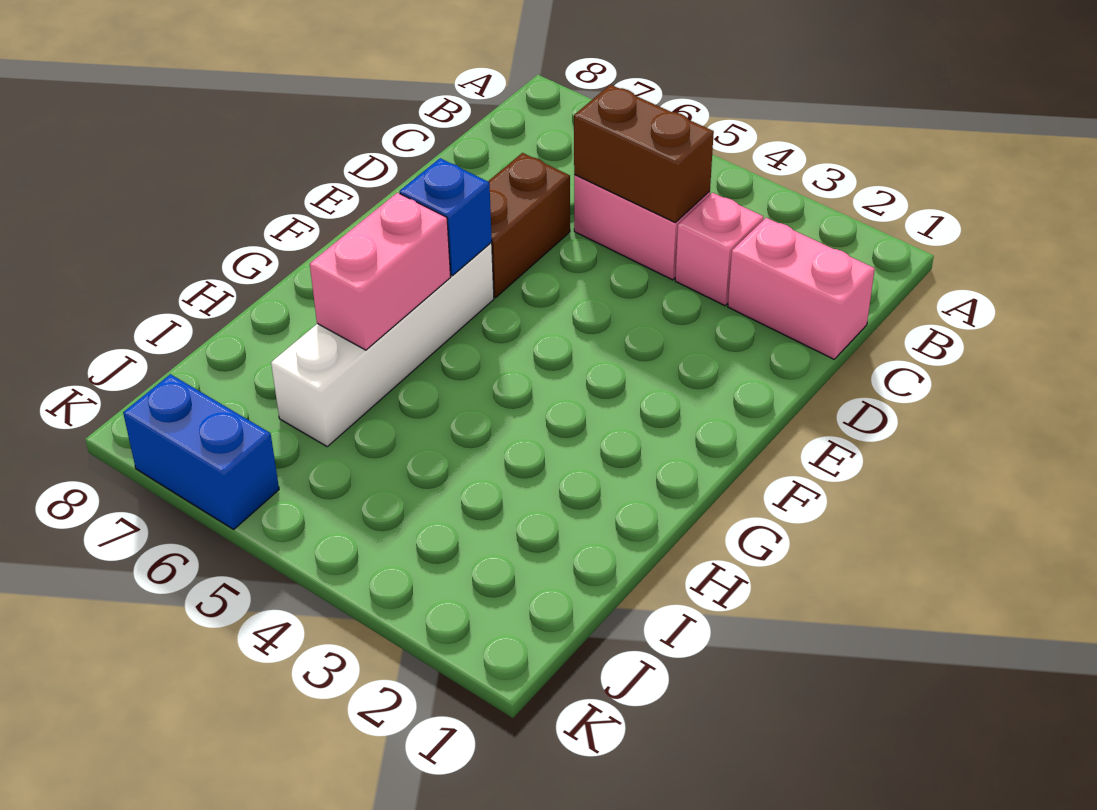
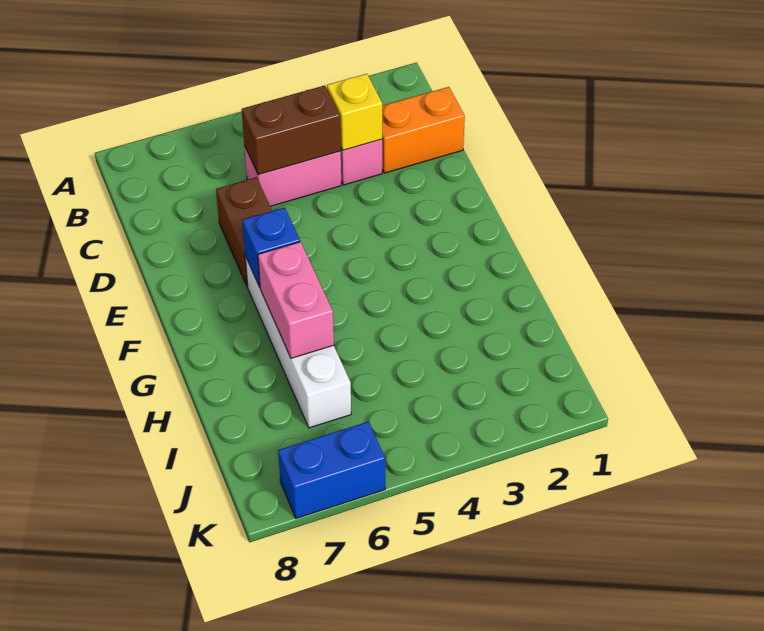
pink brick C1:C2 level 1 -> orange brick C1:C2 level 1
none -> yellow brick C3 level 2

